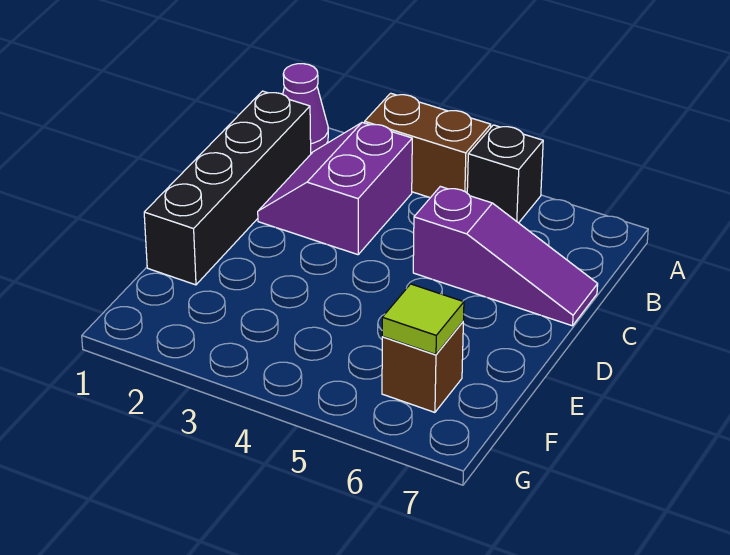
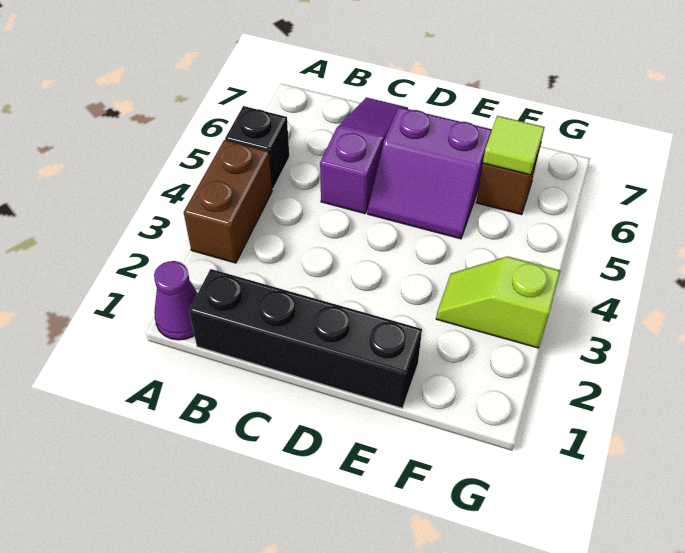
purple slope B2:C3 level 1 top 3 -> purple slope D5:E6 level 1 top 6
none -> lime slope F3:G3 level 1 top G

